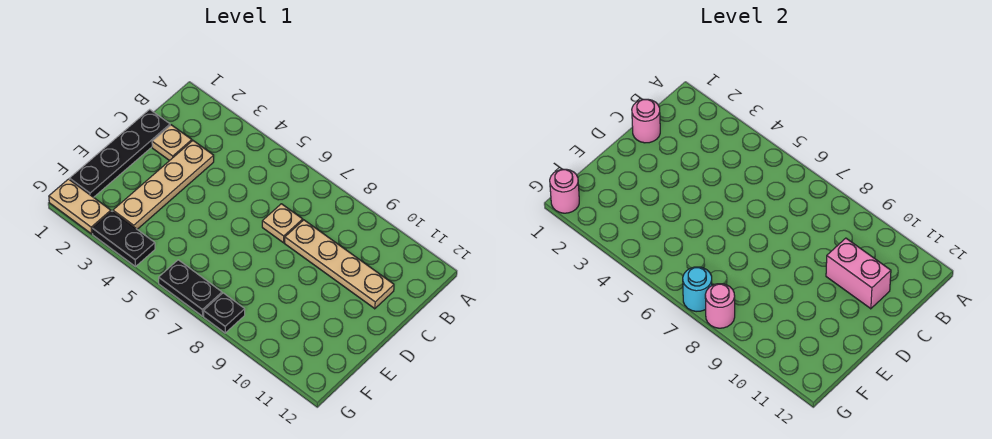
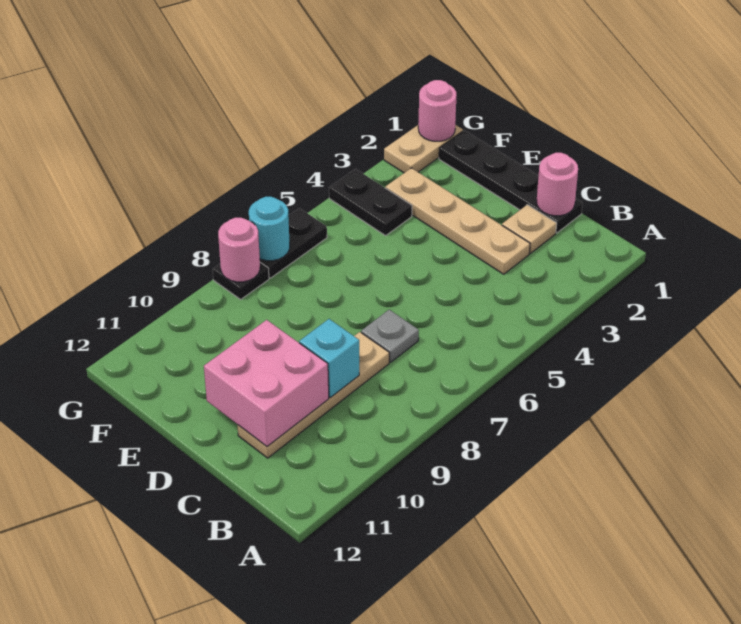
tan plate C7 level 1 -> grey plate C7 level 1
none -> cyan brick C9 level 2
pink brick C10:C11 level 2 -> pink brick C10:D11 level 2
black plate G3:G4 level 1 -> black plate F4:G4 level 1

